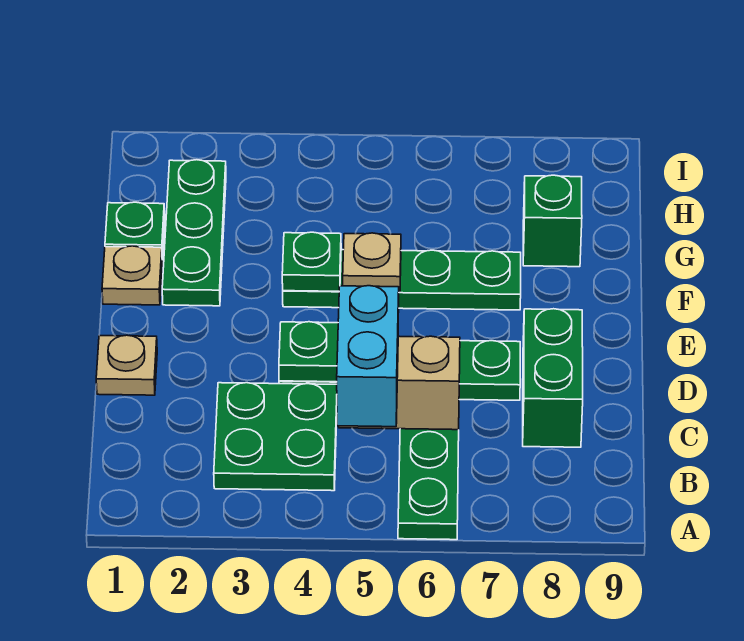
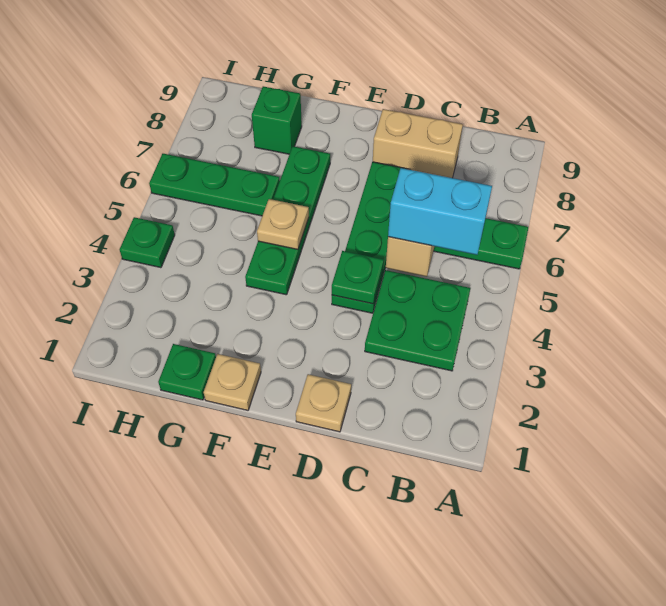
green brick C8:D8 level 1 -> tan brick C8:D8 level 1
green plate F2:H2 level 1 -> green plate G6:I6 level 1
green plate F4 level 2 -> green plate I4 level 1

